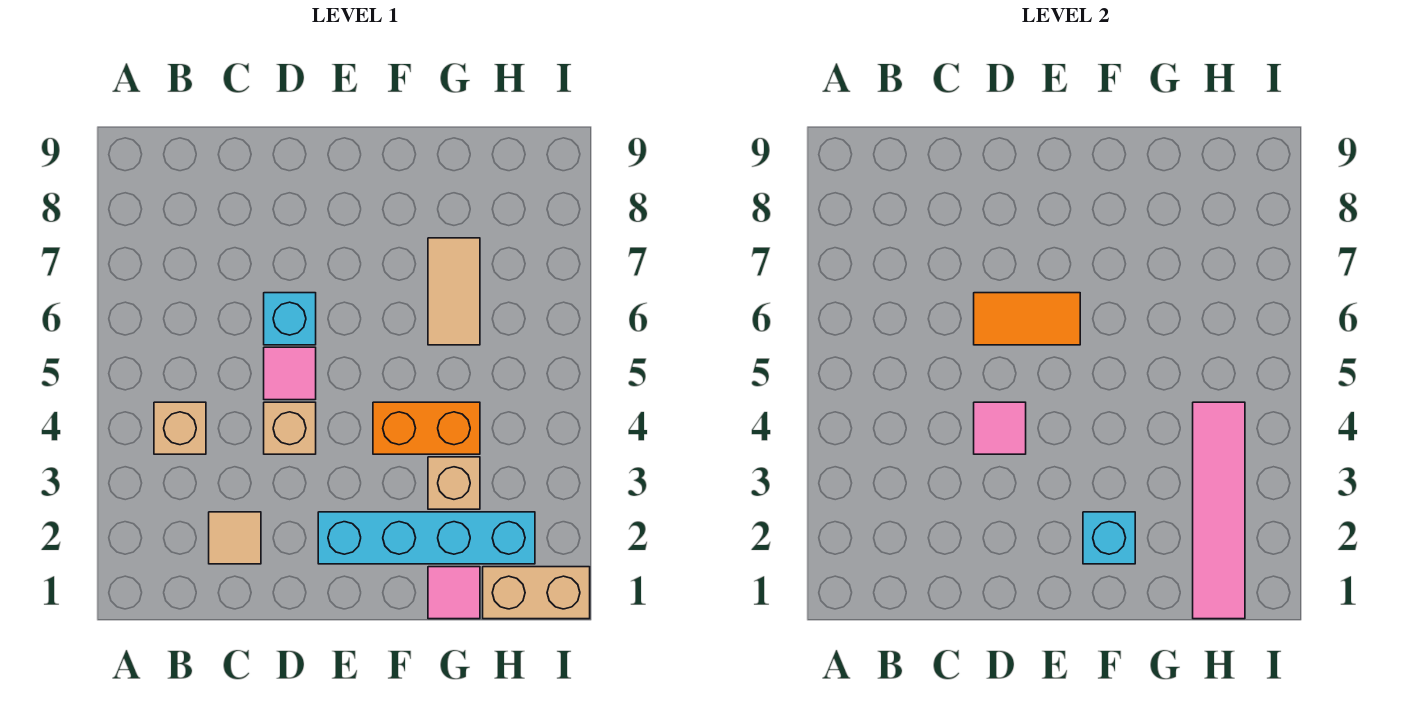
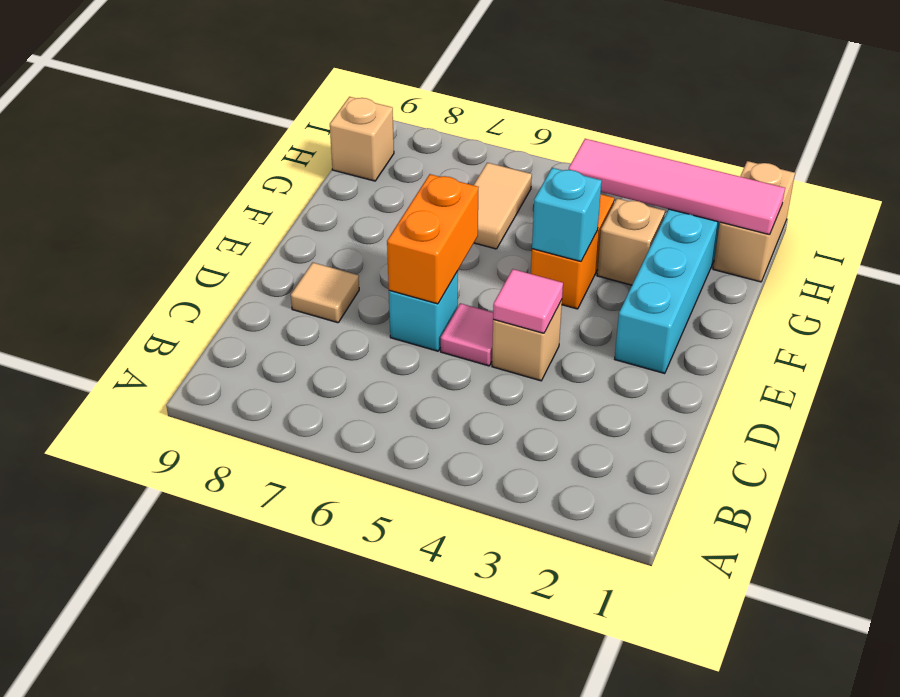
tan brick B4 level 1 -> tan brick H9 level 1
tan tile C2 level 1 -> tan tile D8 level 1
orange tile D6:E6 level 2 -> orange brick D6:E6 level 2
cyan brick F2 level 2 -> cyan brick F4 level 2
pink tile G1 level 1 -> none
tan tile G6:G7 level 1 -> tan tile G6:H6 level 1

